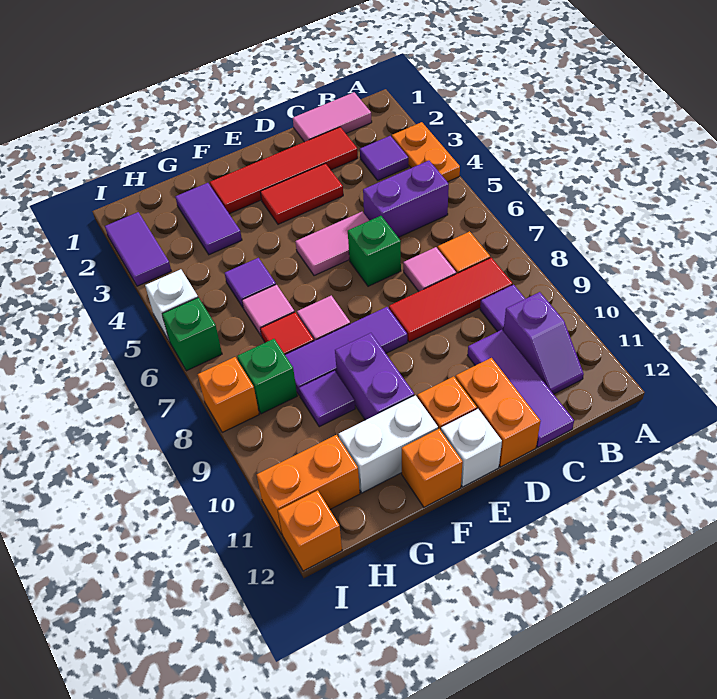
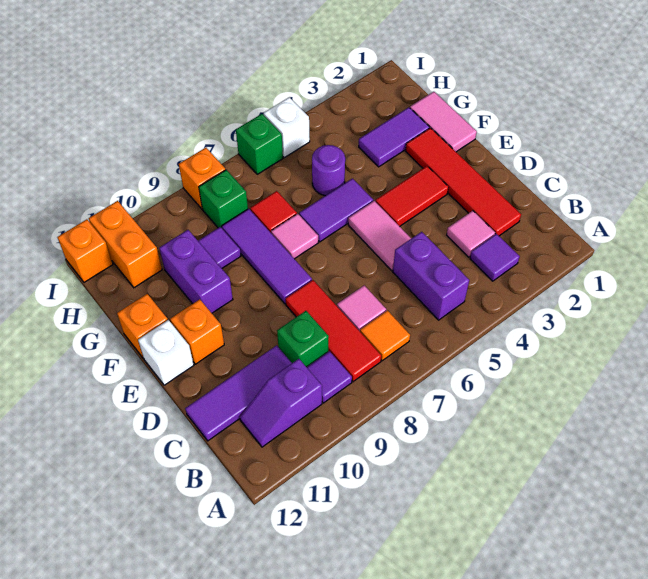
orange plate A3:A4 level 1 -> none
pink tile B1:C1 level 1 -> pink tile F1:G1 level 1
red tile D3:E3 level 1 -> red tile E3:E4 level 1
green brick D6 level 1 -> green brick C9 level 1
orange brick D11:D12 level 1 -> none
purple brick F9:F10 level 1 -> purple brick F10:G10 level 1
white brick F11:G11 level 1 -> none
purple tile G5 level 1 -> purple round brick G5 level 1
pink tile G6 level 1 -> pink tile C3 level 1
purple tile I2:I3 level 1 -> purple tile F5:F6 level 1

